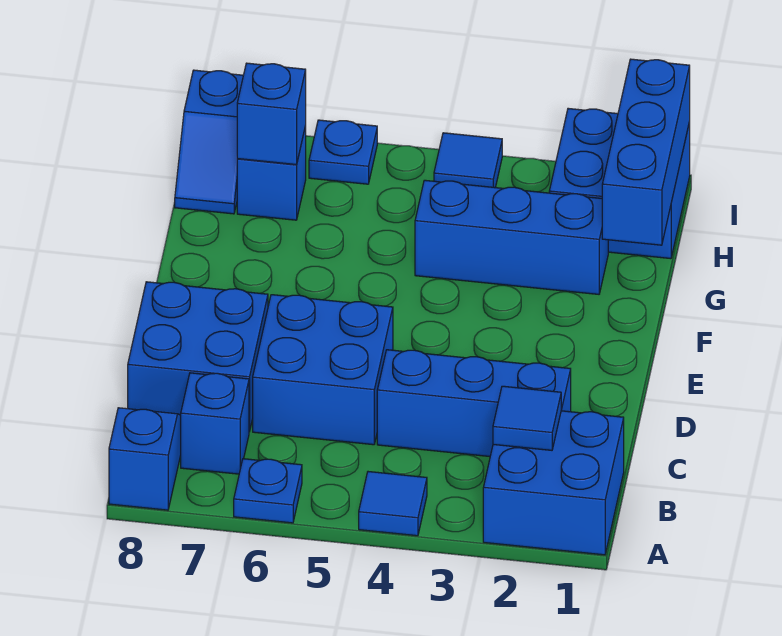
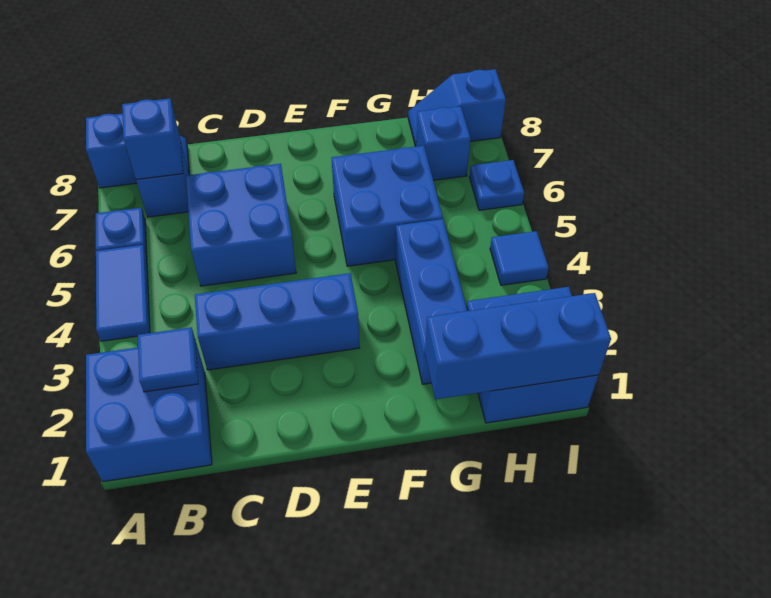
blue tile A4 level 1 -> blue tile A4:A5 level 1
blue brick C2:C4 level 1 -> blue brick C3:E3 level 1
blue brick C7:D8 level 1 -> blue brick F5:G6 level 1
blue brick H7 level 2 -> blue brick B7 level 2

